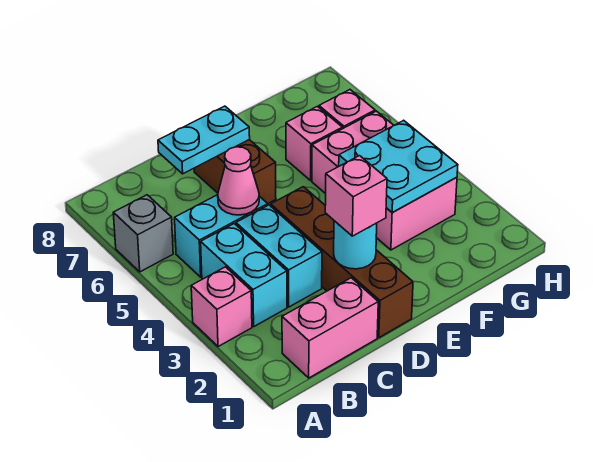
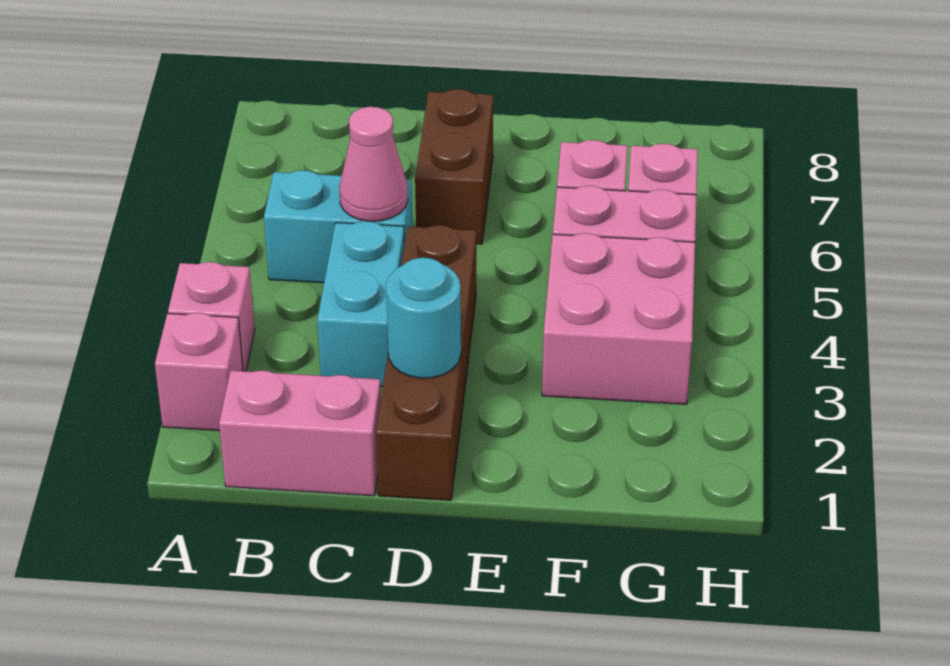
grey brick A6 level 1 -> none
cyan brick B3:B4 level 1 -> none
cyan plate C7:D7 level 2 -> none
pink brick D2 level 3 -> pink brick A2 level 1
cyan plate F3:G4 level 2 -> none

